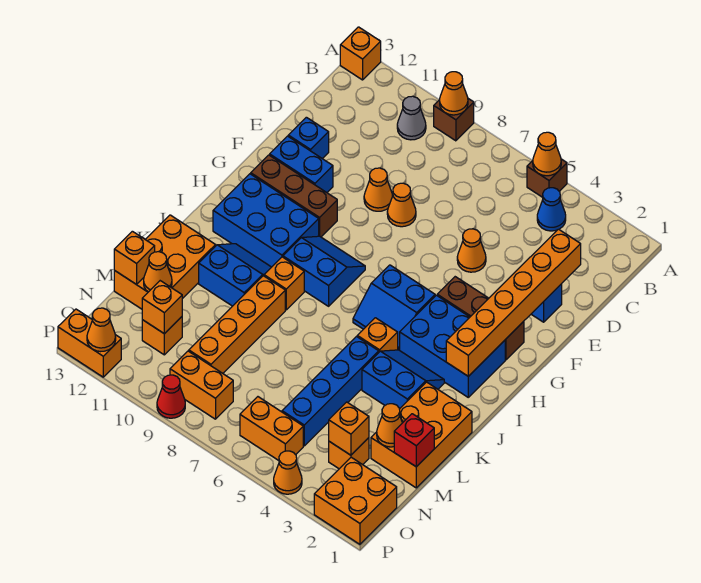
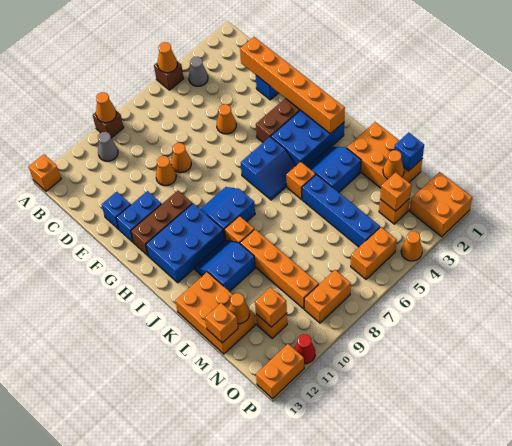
blue cone B4 level 1 -> grey cone B4 level 1
red brick M1 level 2 -> blue brick M1 level 2
red cone P9 level 1 -> red cone P11 level 1
orange cone P12 level 2 -> none

